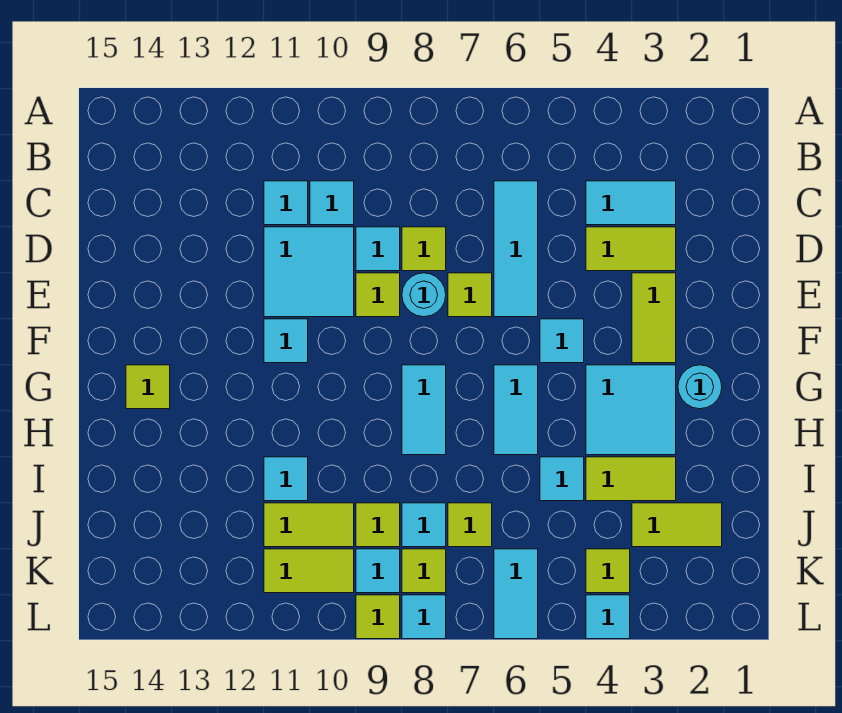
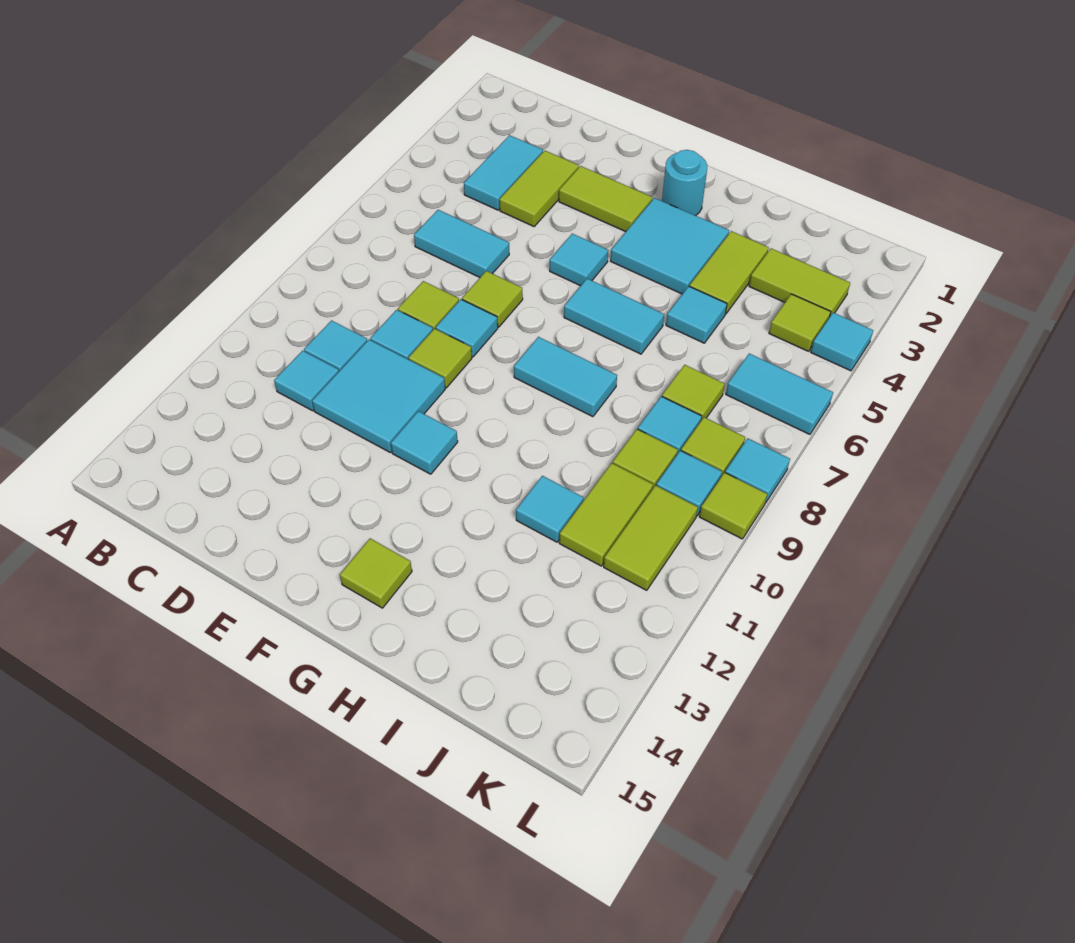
cyan tile C6:E6 level 1 -> cyan tile C6:D6 level 1
cyan round brick E8 level 1 -> cyan tile E8 level 1
lime tile J2:J3 level 1 -> lime tile J3:K3 level 1

